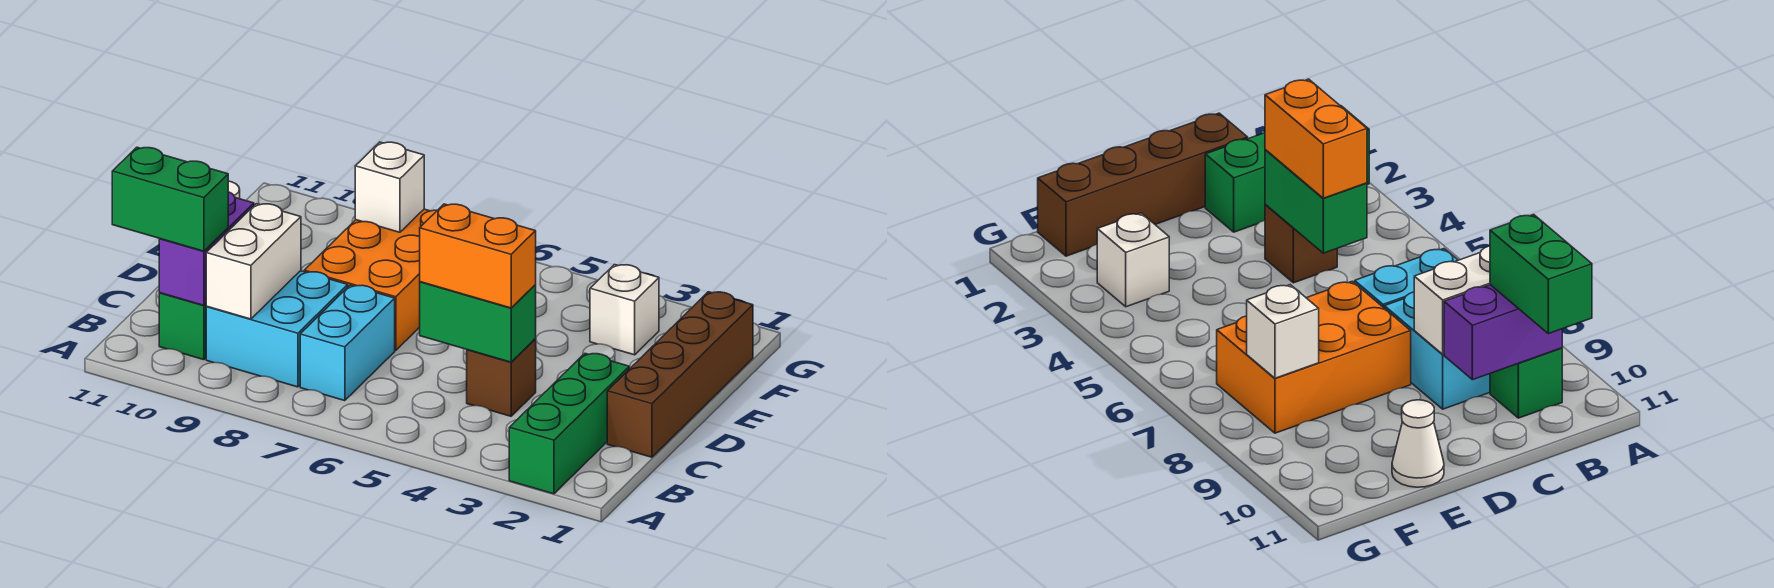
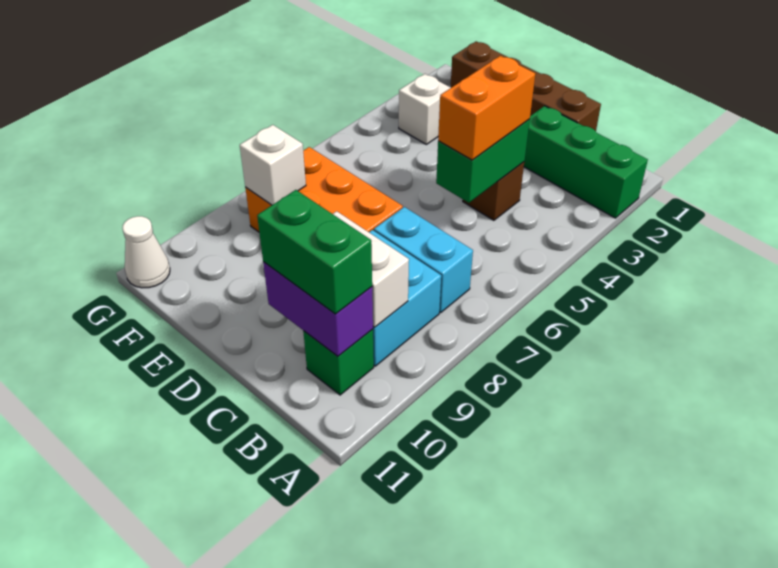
green brick B10:B11 level 3 -> green brick B10:C10 level 3
white cone E11 level 1 -> white cone G11 level 1

